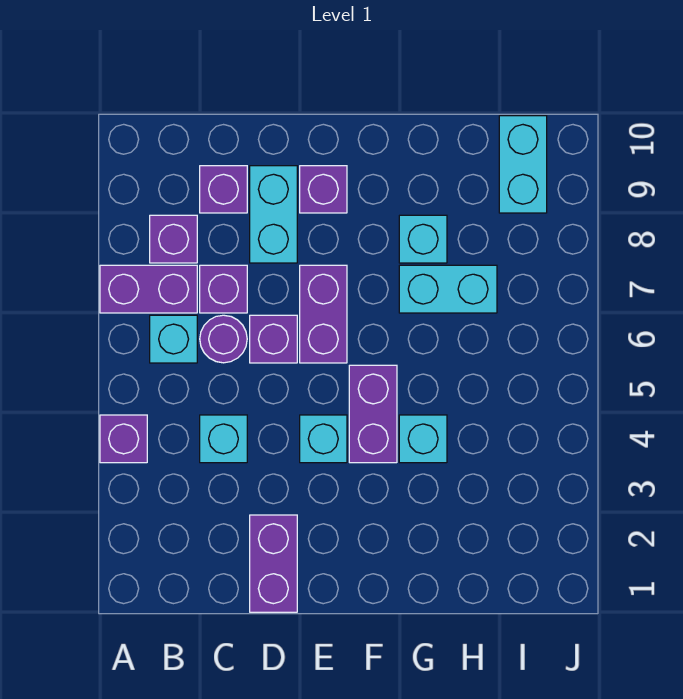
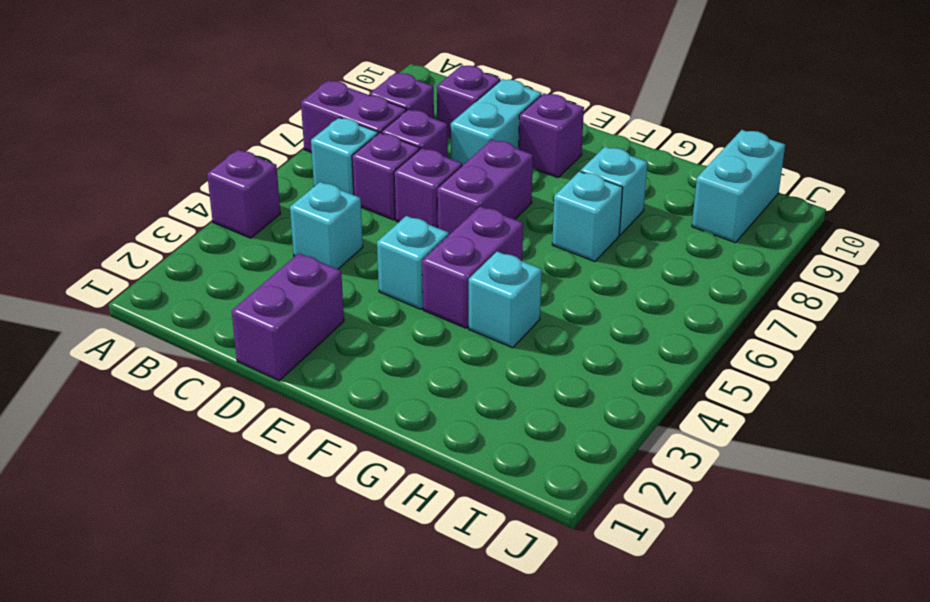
purple round brick C6 level 1 -> purple brick C6 level 1
cyan brick G7:H7 level 1 -> cyan brick G7 level 1

